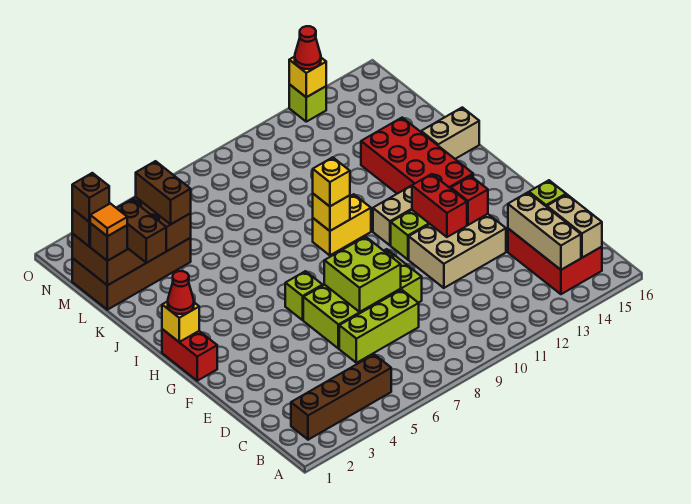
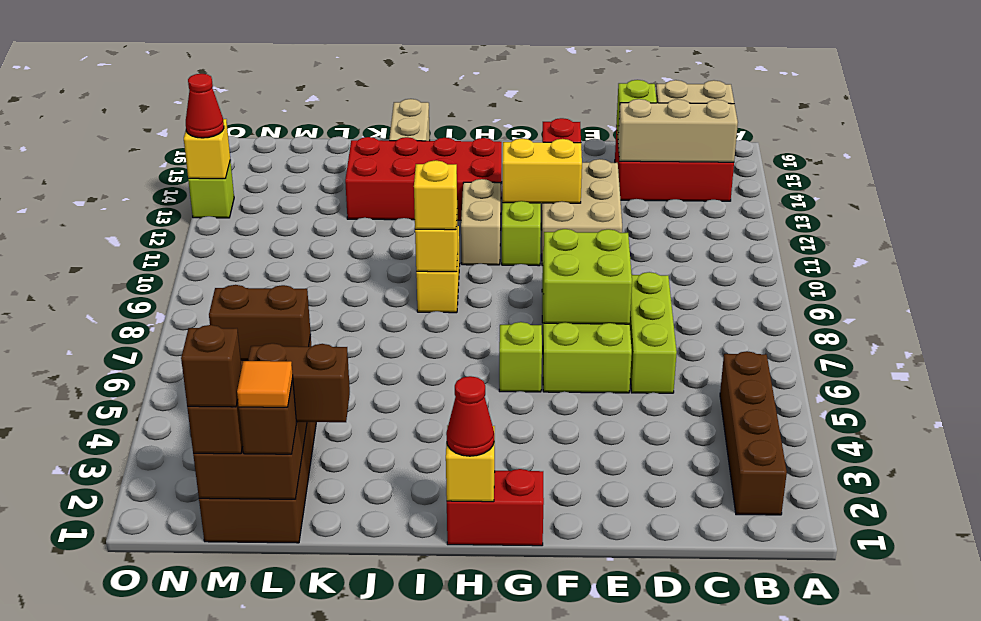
red brick F12:G12 level 2 -> yellow brick F12:G12 level 2

